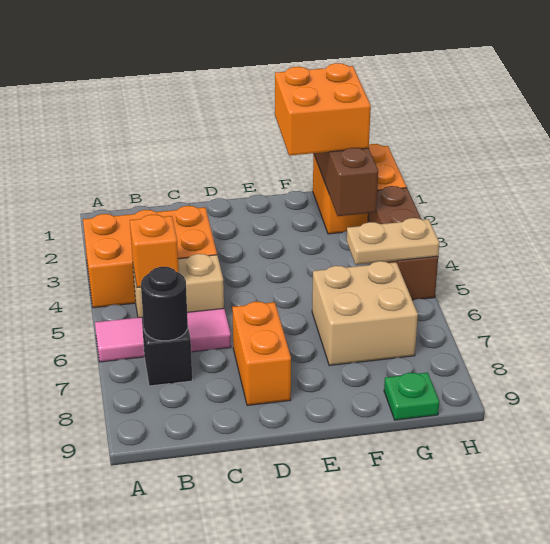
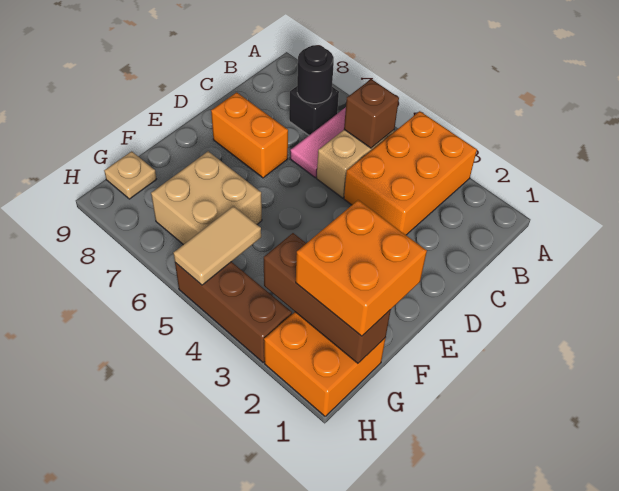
orange brick B5 level 2 -> brown brick B5 level 2
tan plate G5:H5 level 2 -> tan tile G5:H5 level 2
green plate G9 level 1 -> tan plate G9 level 1

